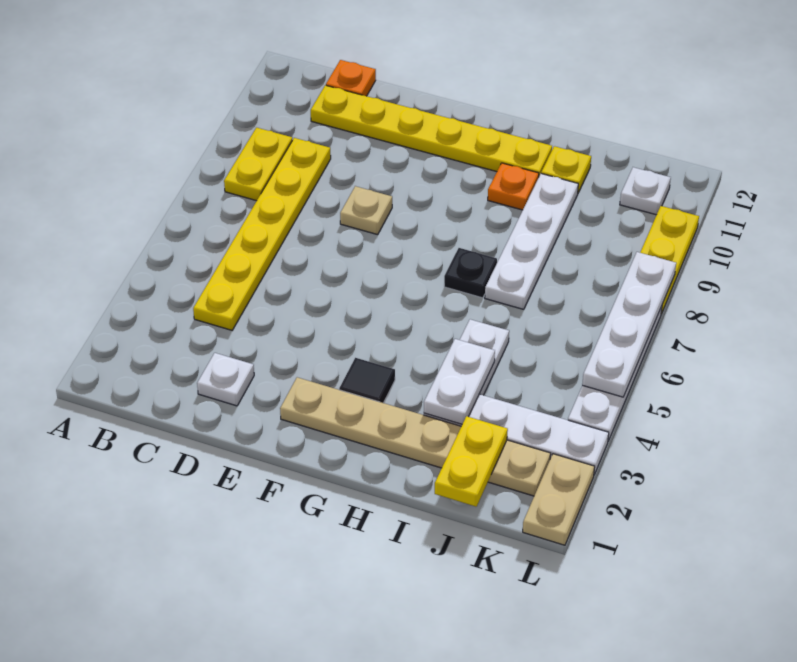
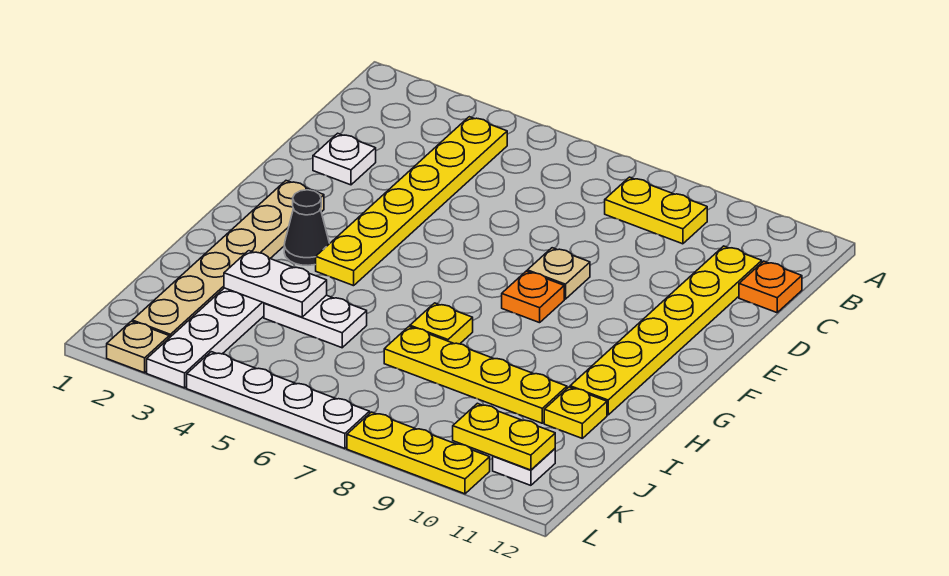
yellow plate C4:C9 level 1 -> yellow plate B4:G4 level 1
black tile G3 level 1 -> black cone G3 level 1
black plate H7 level 1 -> yellow plate H7 level 1
orange plate H10 level 1 -> orange plate F8 level 1
white plate I7:I10 level 1 -> yellow plate I7:I10 level 1
yellow plate J1:J2 level 2 -> yellow plate K10:K11 level 2
tan plate L1:L2 level 1 -> tan plate L2 level 1
white plate L5:L8 level 2 -> none

